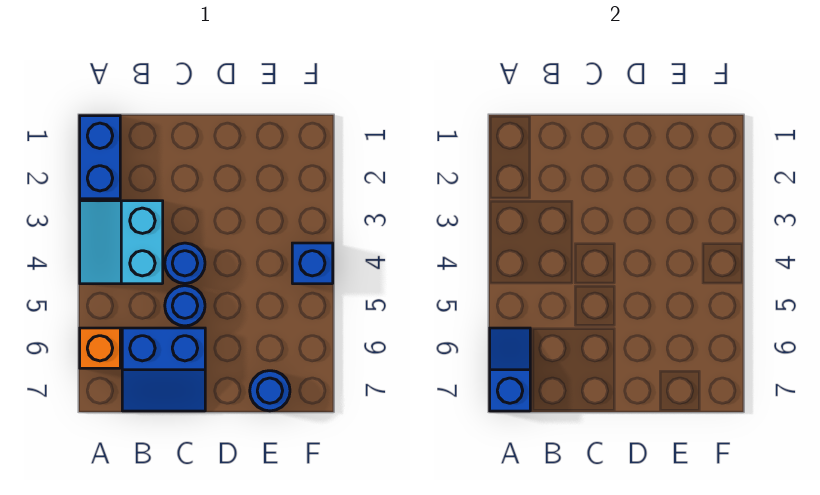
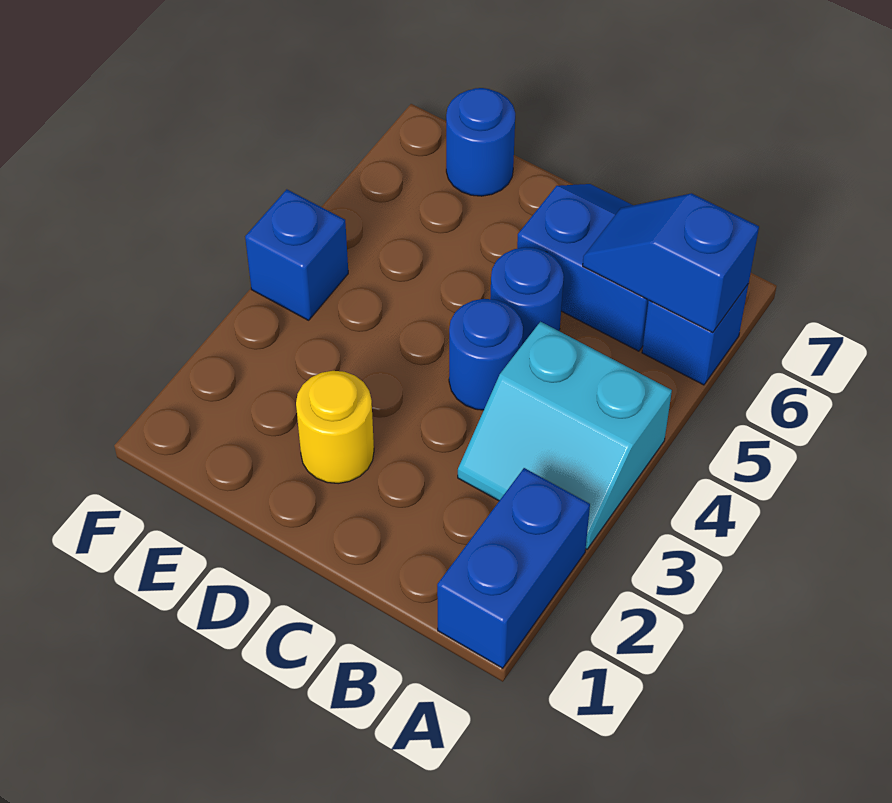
cyan slope A3:B4 level 1 top B -> cyan slope A3:B4 level 1 top 4
orange brick A6 level 1 -> blue brick A6 level 1
blue slope A6:A7 level 2 top 7 -> blue slope A6:B6 level 2 top A
none -> yellow round brick D2 level 1

